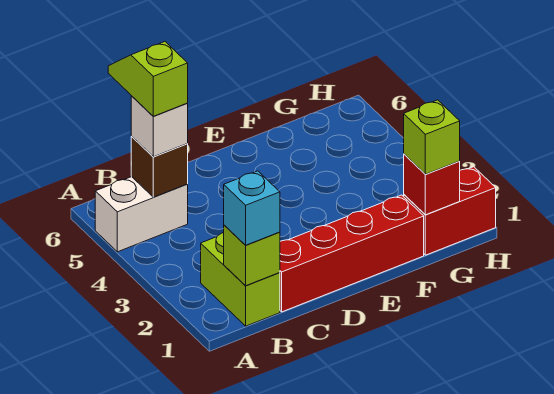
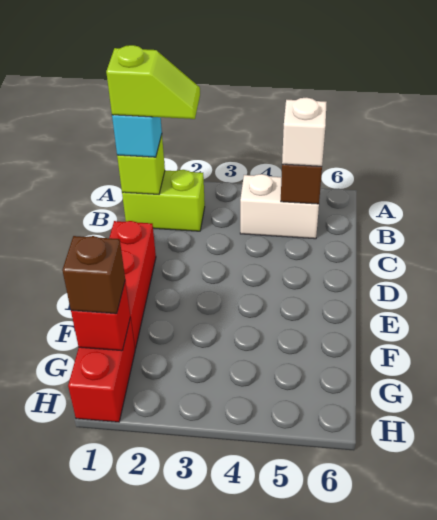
white brick A5:B5 level 1 -> white brick B4:B5 level 1
lime slope B5:B6 level 4 top 5 -> lime slope B1:B2 level 4 top 1
red brick C1:F1 level 1 -> red brick D1:F1 level 1
lime brick G1 level 3 -> brown brick G1 level 3

